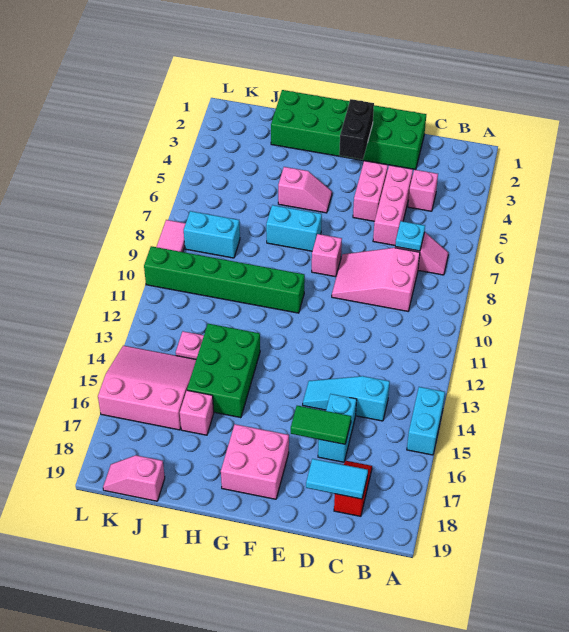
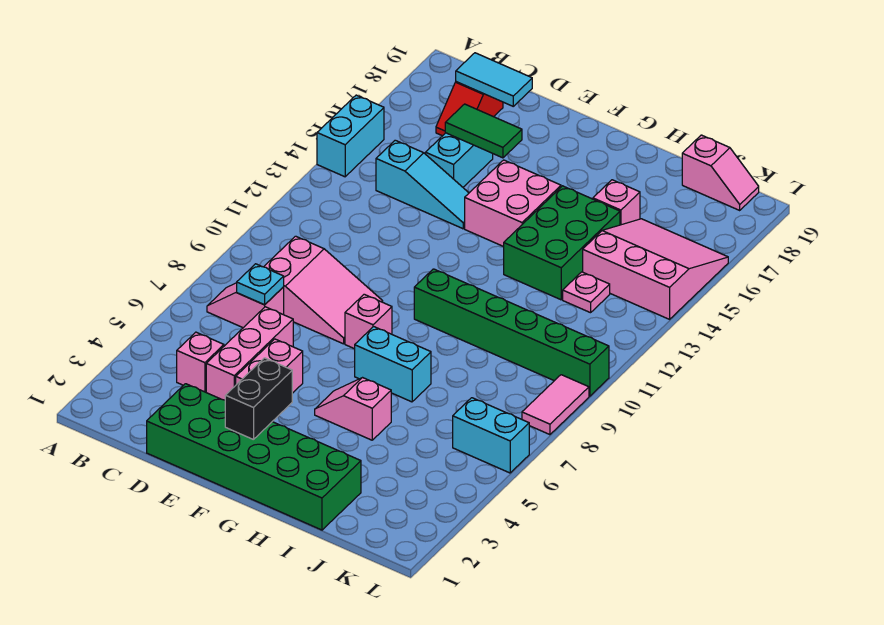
pink brick F17:G18 level 1 -> pink brick F14:G15 level 1
cyan brick J8:K8 level 1 -> cyan brick K6:L6 level 1
pink slope J14:L16 level 1 top 16 -> pink slope J14:L16 level 1 top 14

